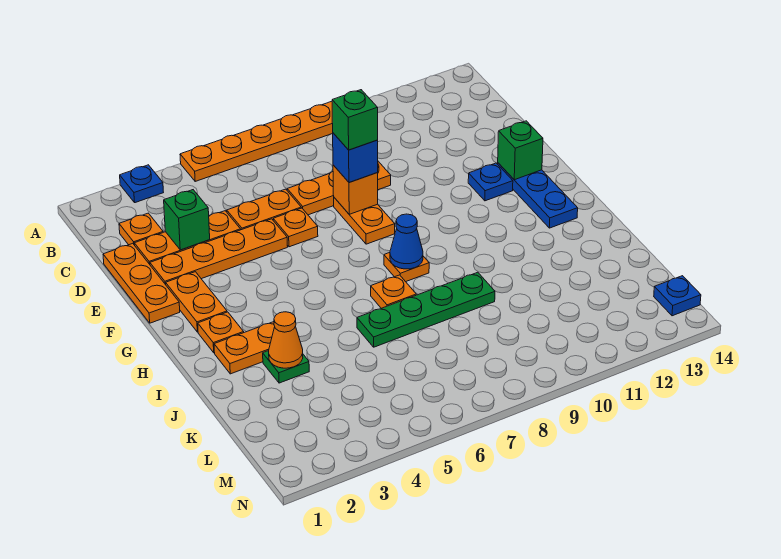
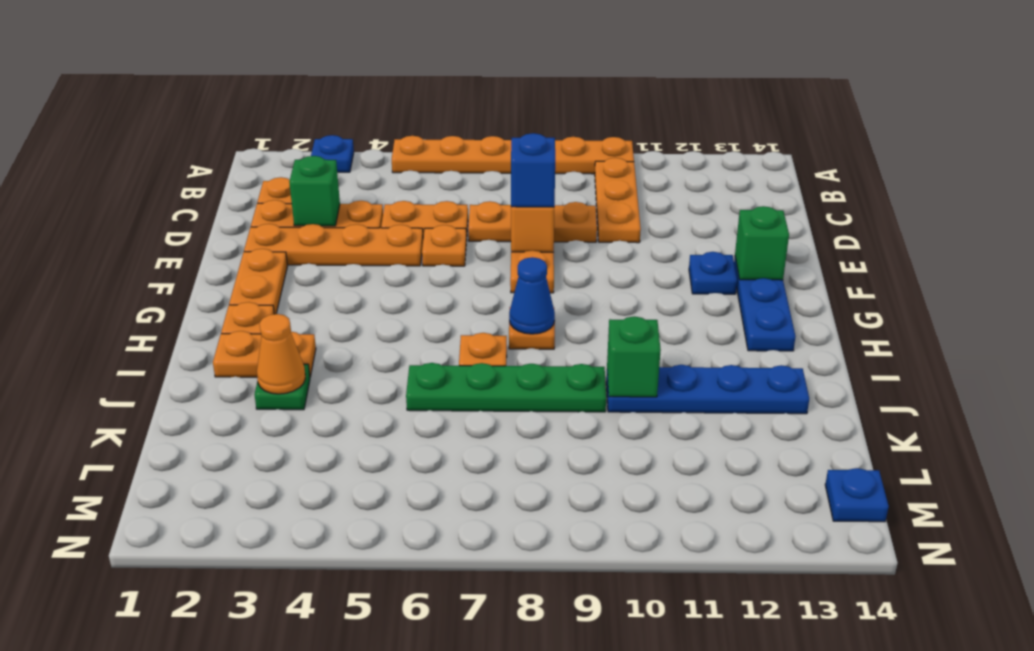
orange plate D1:F1 level 1 -> orange plate B10:D10 level 1
green brick E8 level 4 -> green brick J10 level 2
none -> blue plate J10:J13 level 1

